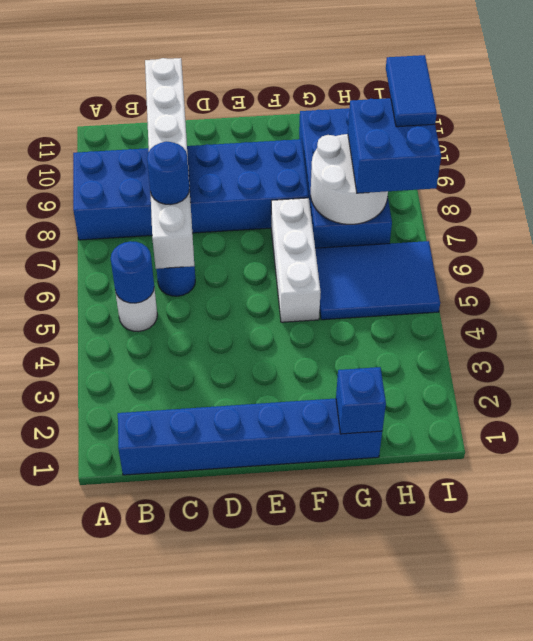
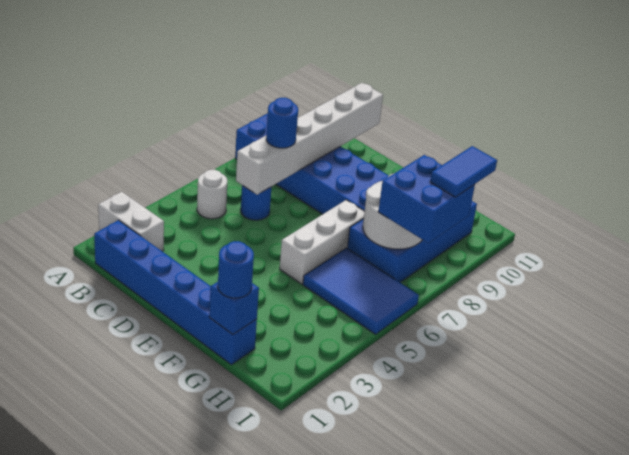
none -> white brick A2:B2 level 1
blue round brick B5 level 2 -> blue round brick G1 level 3

